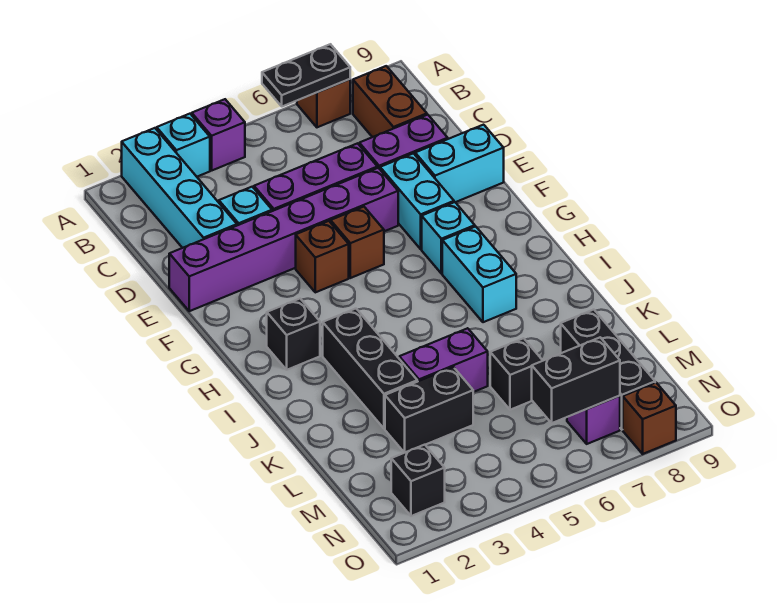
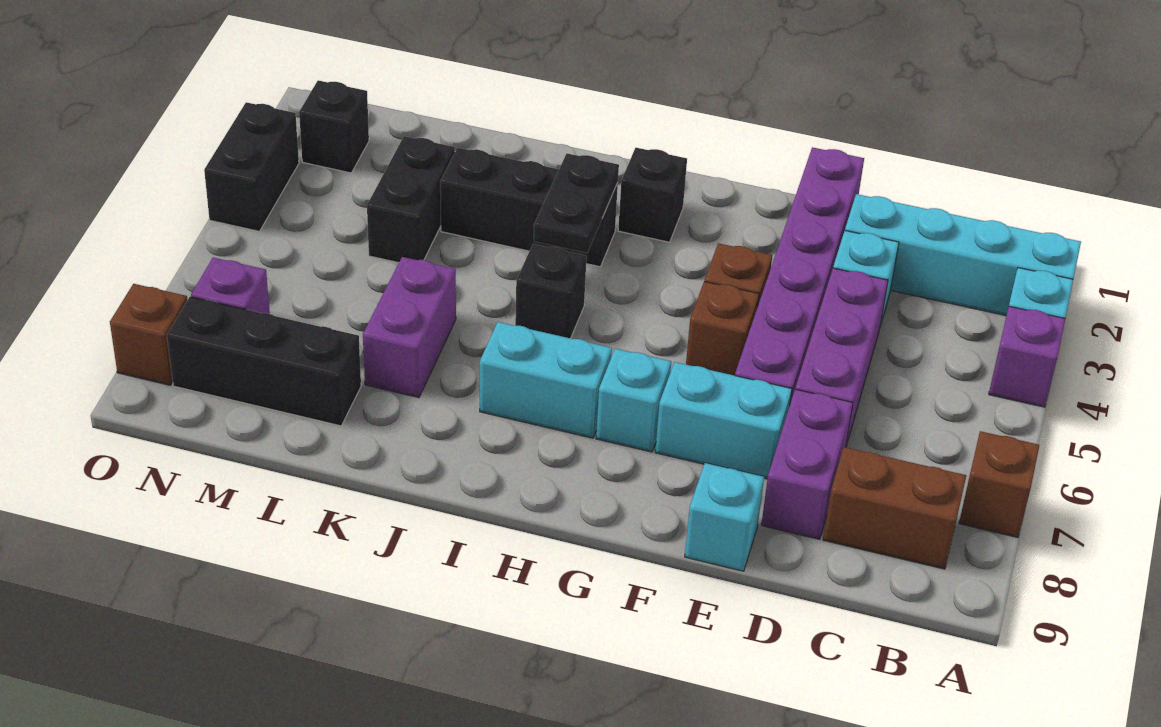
black plate A6:A7 level 2 -> black plate I3:I4 level 2
cyan brick E8:E9 level 1 -> cyan brick E9 level 1
purple brick K4:K5 level 1 -> purple brick K6:K7 level 1
black brick L6 level 1 -> black brick I5 level 1
black brick N6:N7 level 2 -> black brick O3:O4 level 1

